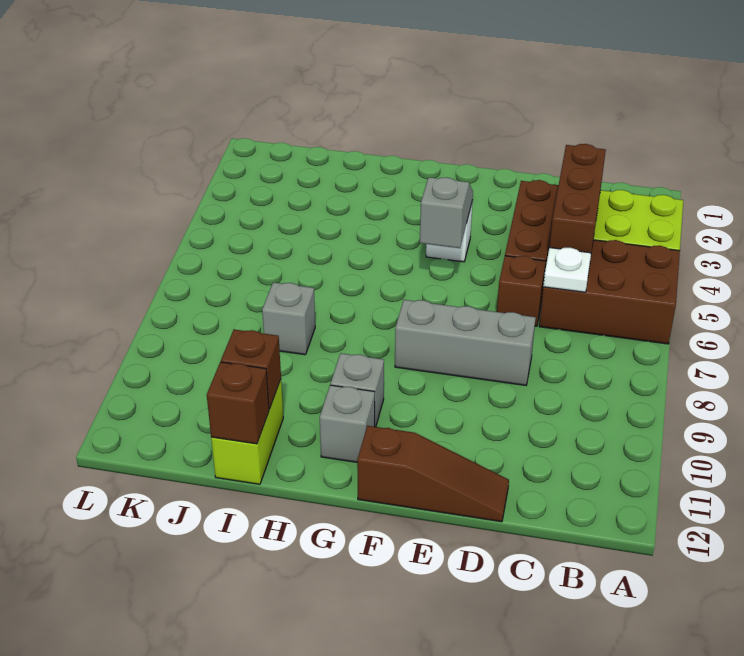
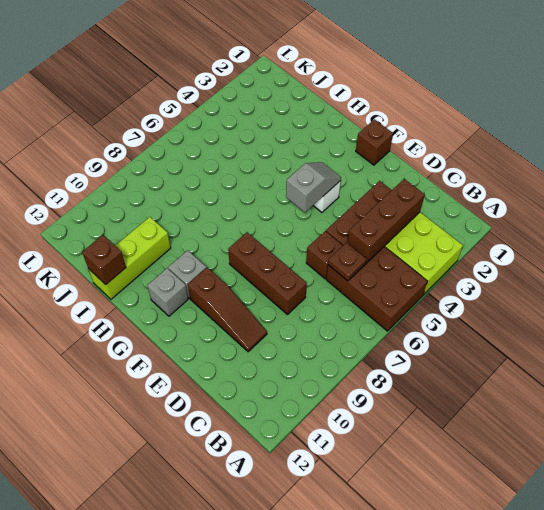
white plate C6 level 2 -> brown plate C6 level 2
grey brick D8:F8 level 1 -> brown brick D8:F8 level 1
brown slope D12:F12 level 1 top F -> brown slope D10:F10 level 1 top F
grey brick I8 level 1 -> none
lime brick I11:I12 level 1 -> lime brick I10:I12 level 1
brown brick I11 level 2 -> brown brick F1 level 1

